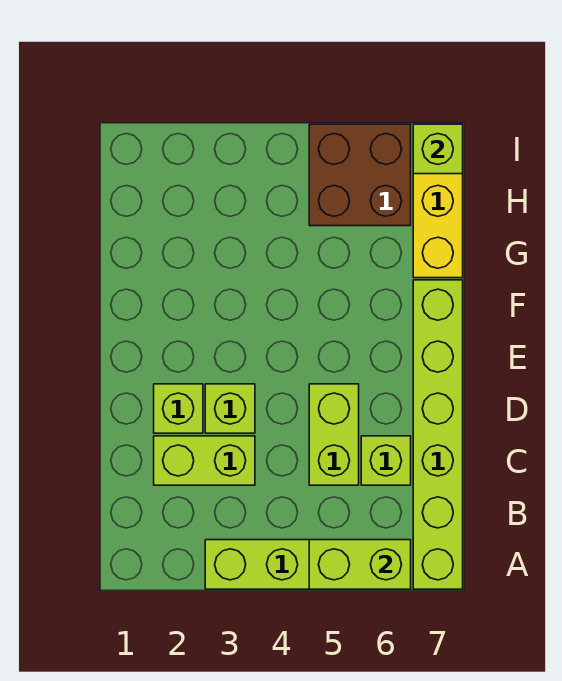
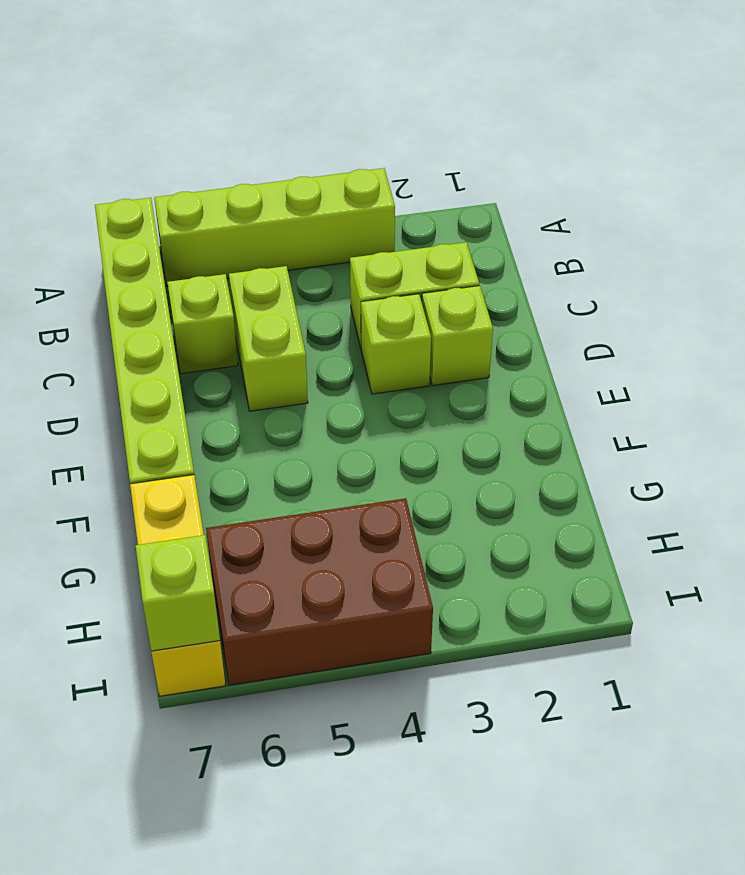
lime brick A5:A6 level 2 -> none
brown brick H5:I6 level 1 -> brown brick H4:I6 level 1

